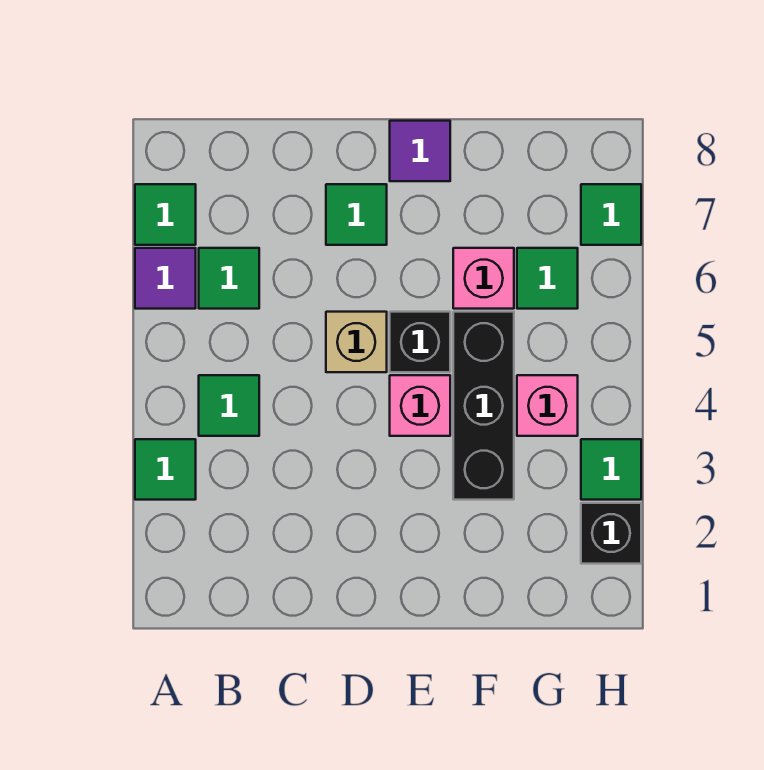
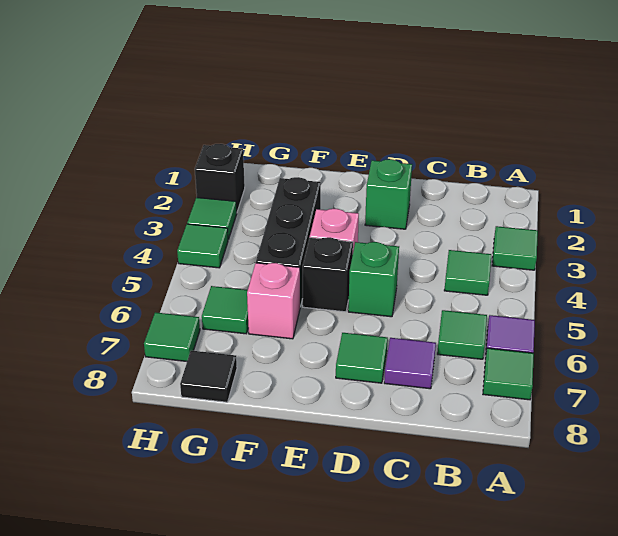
none -> green brick D2 level 1
tan brick D5 level 1 -> green brick D5 level 1
purple tile E8 level 1 -> purple tile C7 level 1
pink brick G4 level 1 -> none
none -> black tile G8 level 1
none -> green tile H4 level 1

